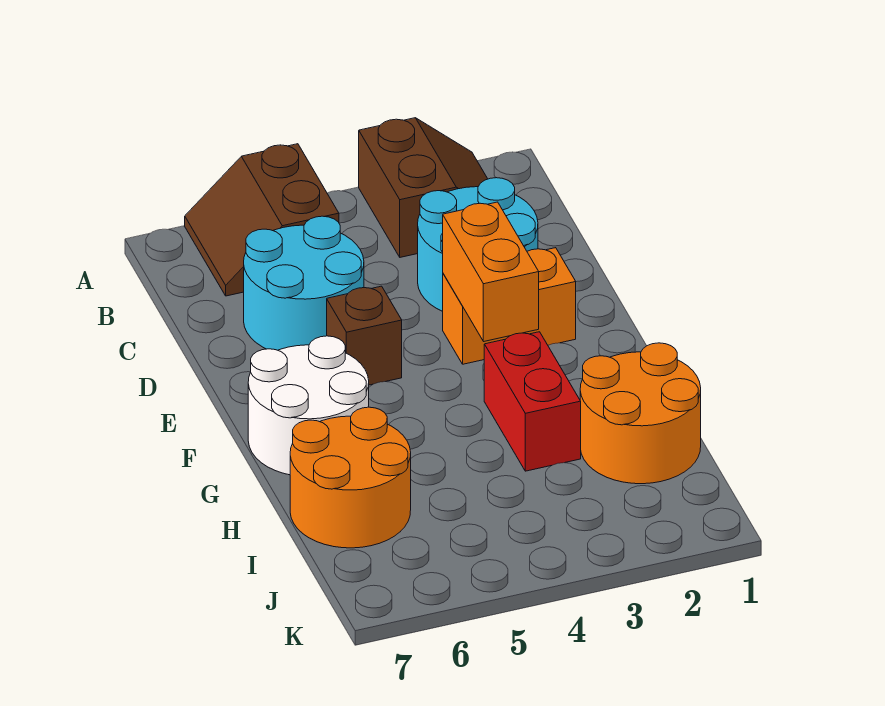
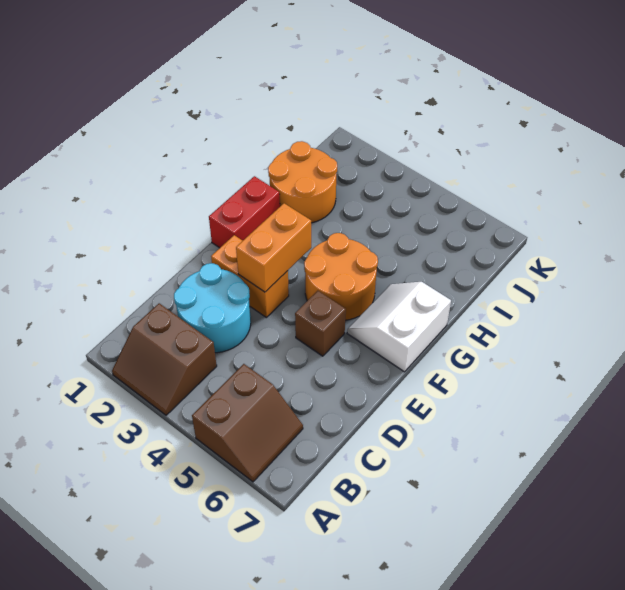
brown slope A2:B3 level 1 top 3 -> brown slope A2:B3 level 1 top B
cyan round brick C5:D6 level 1 -> none
white round brick F6:G7 level 1 -> white slope F6:G7 level 1 top 7
red brick G3:H3 level 1 -> red brick F1:G1 level 1
orange round brick H6:I7 level 1 -> orange round brick F4:G5 level 1

